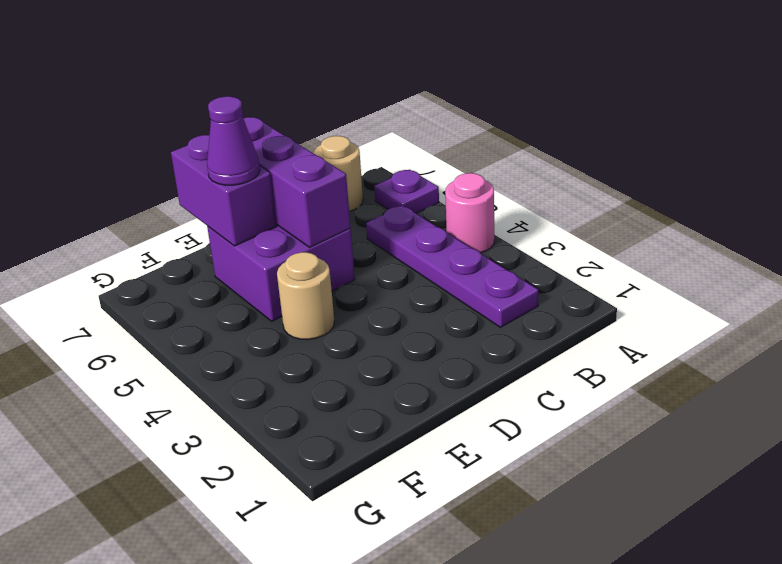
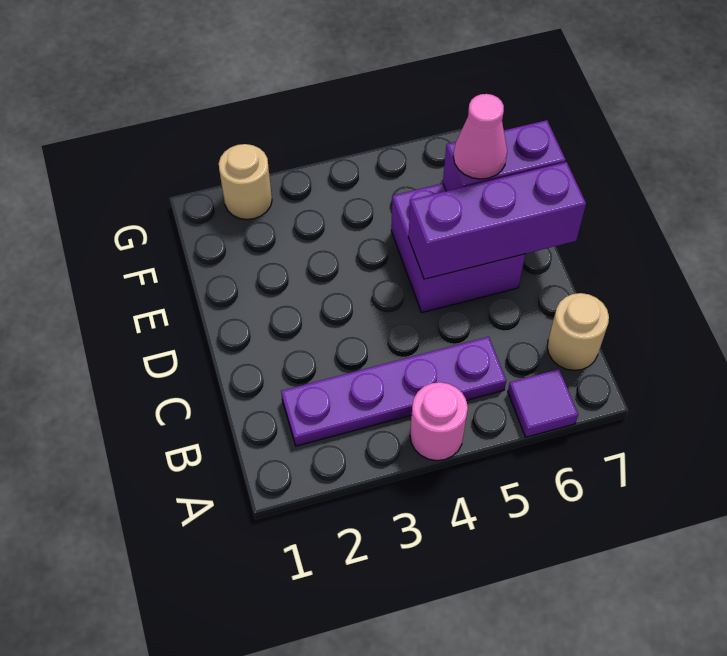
purple plate A6 level 1 -> purple tile A6 level 1
tan round brick E4 level 1 -> tan round brick G2 level 1
purple cone E6 level 3 -> pink cone E6 level 3

